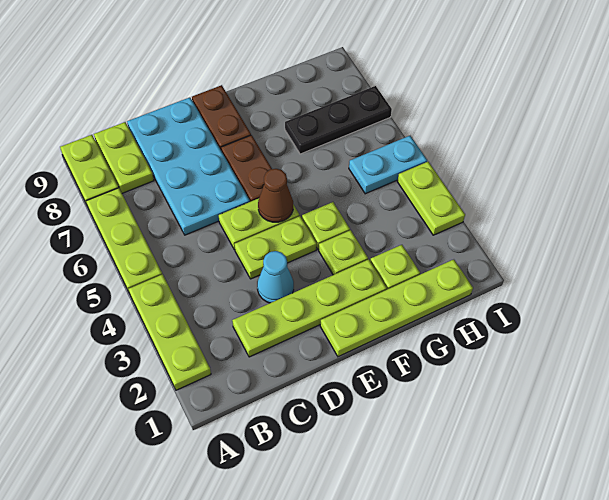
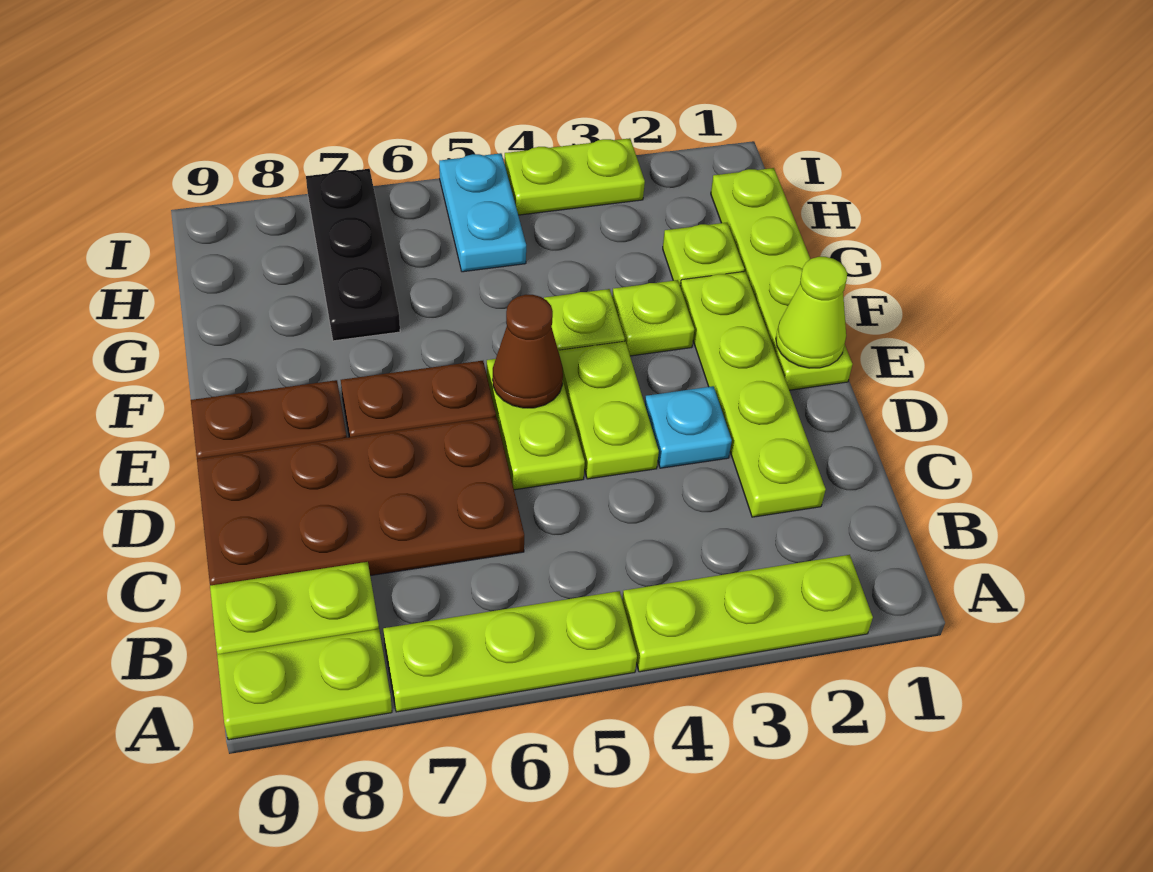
cyan plate C6:D9 level 1 -> brown plate C6:D9 level 1
cyan cone D3 level 1 -> cyan plate D3 level 1
none -> lime cone E1 level 2

